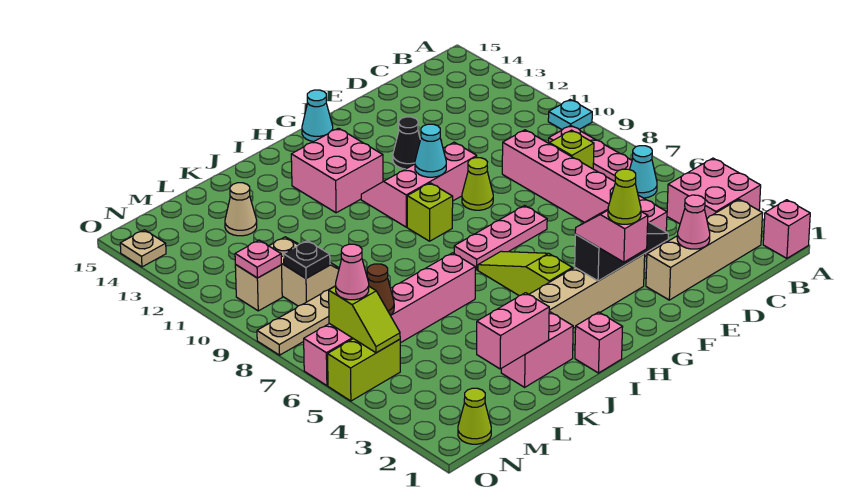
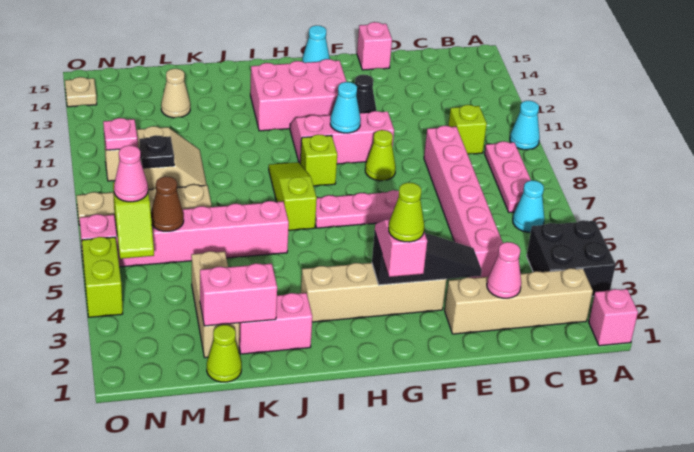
pink brick A3:B4 level 1 -> black brick A3:B4 level 1
cyan plate A10 level 1 -> cyan cone A10 level 1
lime brick C8 level 1 -> lime brick C10 level 1
lime slope H4:H6 level 1 top 4 -> lime slope I7:I9 level 1 top 7
pink brick H12:I13 level 1 -> pink brick G12:I13 level 1
pink brick I1 level 1 -> pink brick E15 level 1
none -> tan brick L2:L4 level 1
lime cone N1 level 1 -> lime cone L1 level 1
lime brick N5:O5 level 1 -> lime brick O4:O5 level 1

